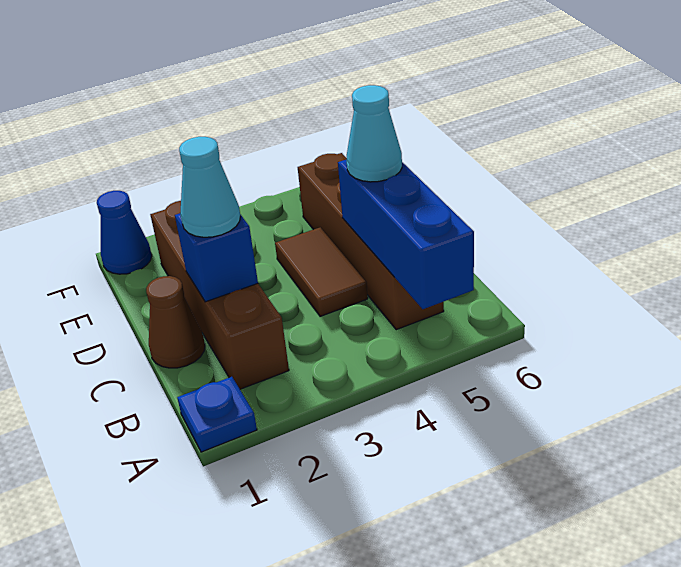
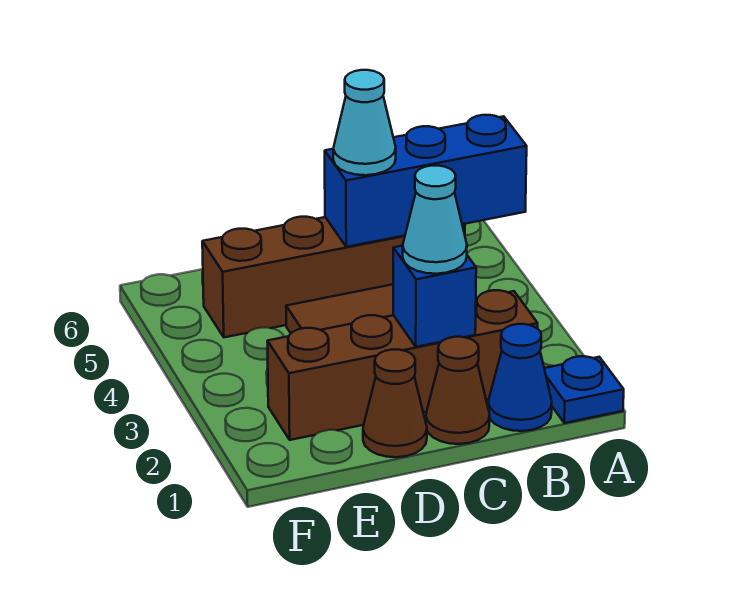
none -> brown cone D1 level 1
blue cone F1 level 1 -> blue cone B1 level 1

